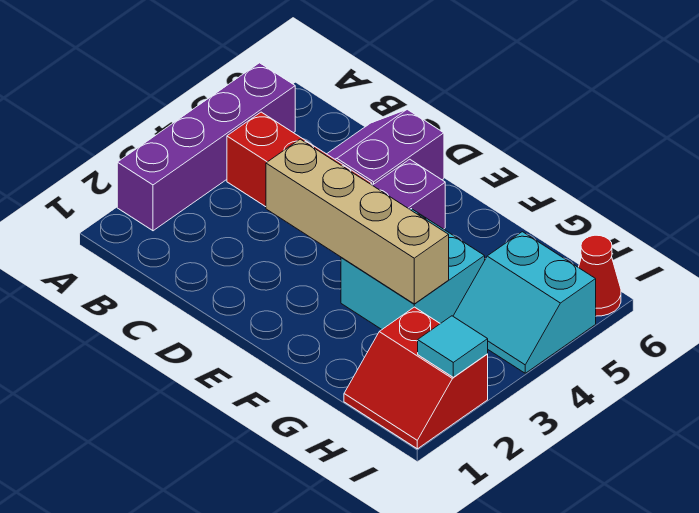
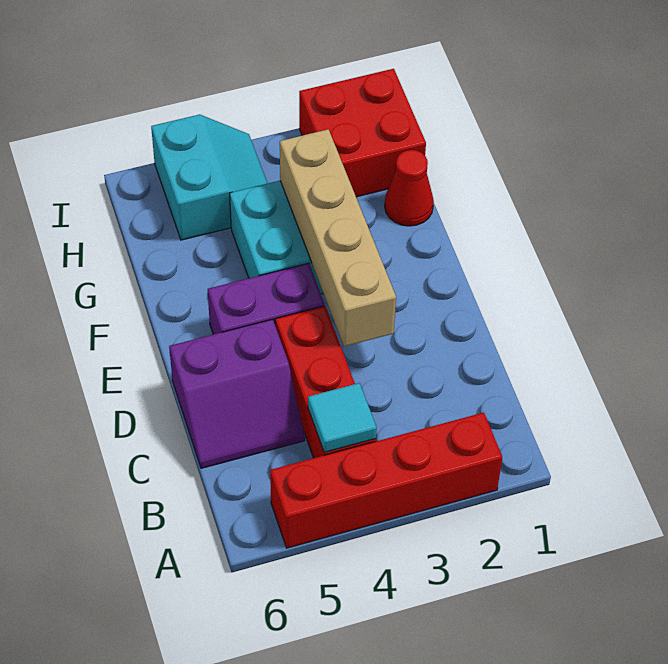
purple brick A2:A5 level 1 -> red brick A2:A5 level 1
red slope H1:I2 level 1 top 2 -> red brick H1:I2 level 1
cyan tile I2 level 2 -> cyan tile B4 level 2
red cone I6 level 1 -> red cone G1 level 1

